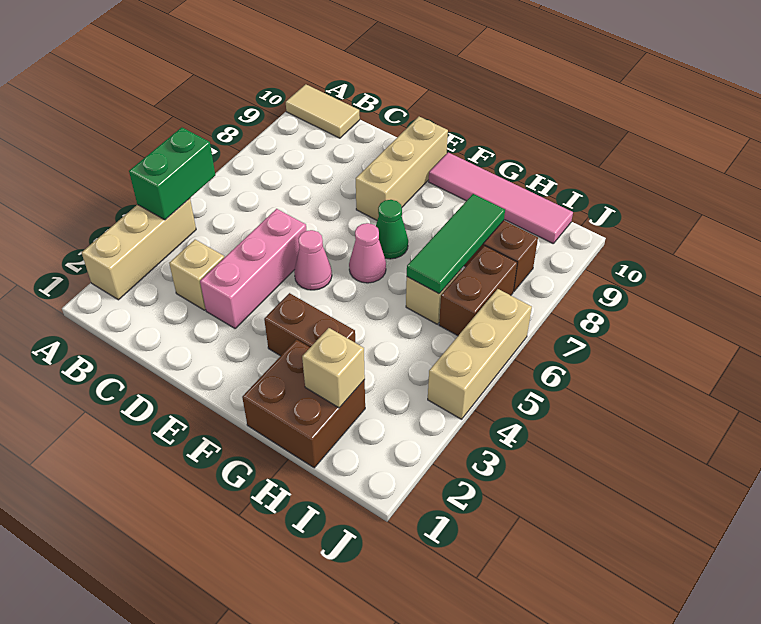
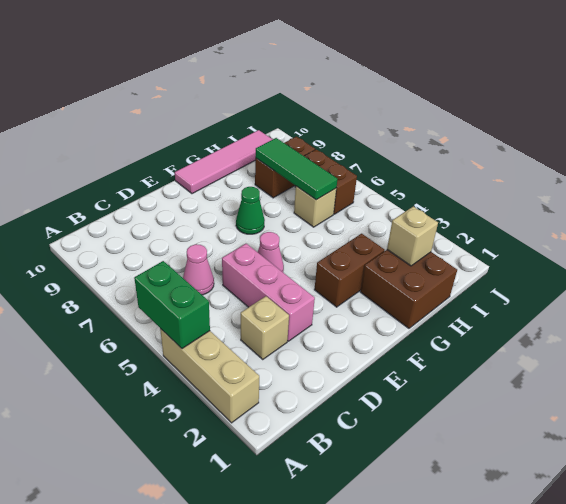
tan tile A10:B10 level 1 -> none
tan brick E8:E10 level 1 -> none
pink cone F6 level 1 -> pink cone C6 level 1
tan brick J4:J6 level 1 -> none

